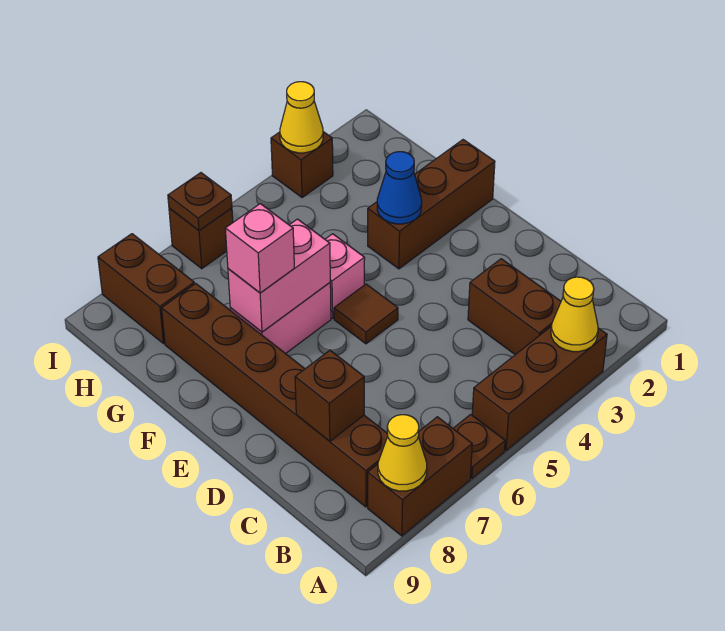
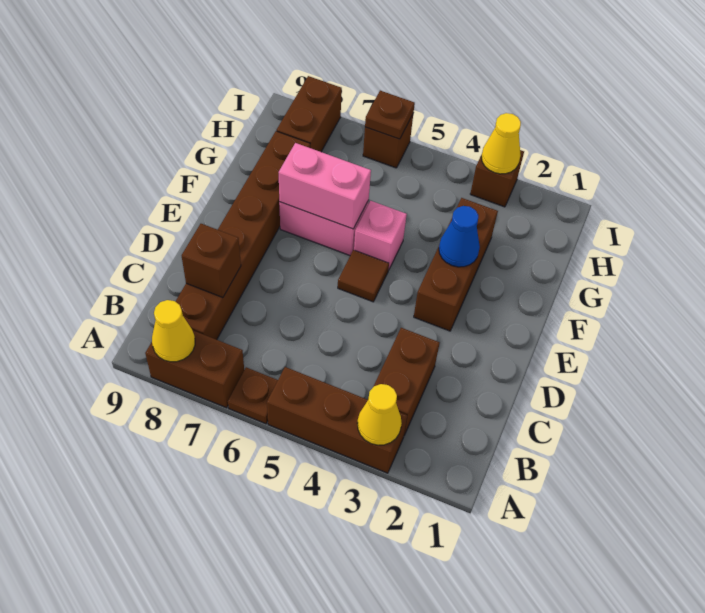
brown brick F1:F3 level 1 -> brown brick E3:G3 level 1
pink brick F7 level 3 -> none

